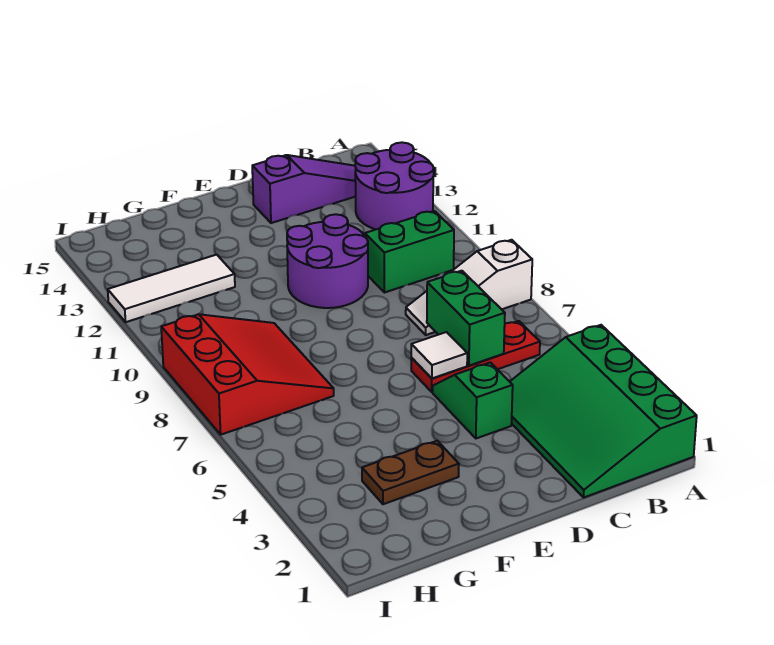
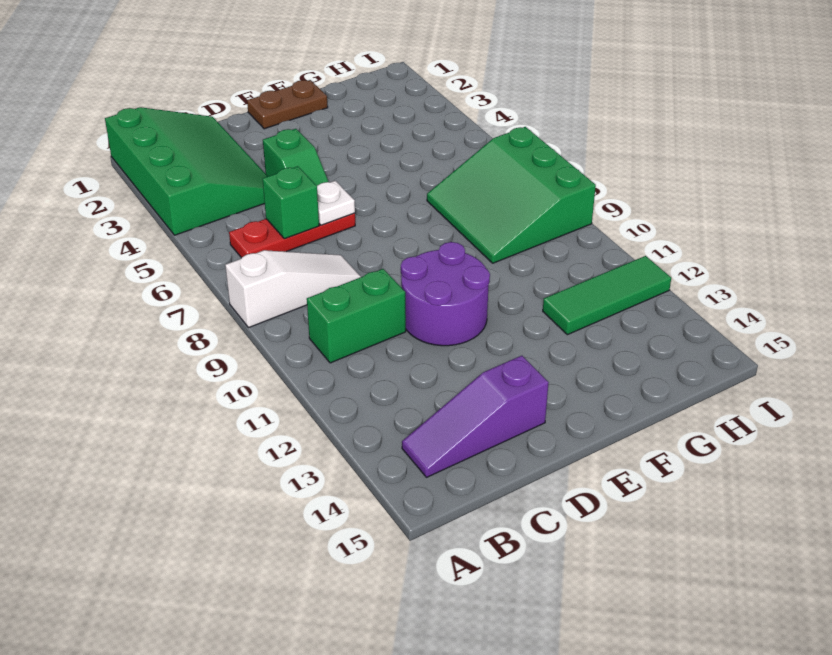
purple round brick A12:B13 level 1 -> none
green brick C6:C7 level 2 -> green brick C6 level 2
white tile D6 level 2 -> white plate D6 level 2
brown plate F3:G3 level 1 -> brown plate E1:F1 level 1
red slope G7:I9 level 1 top I -> green slope G7:I9 level 1 top I
white tile G12:I12 level 1 -> green tile G12:I12 level 1

